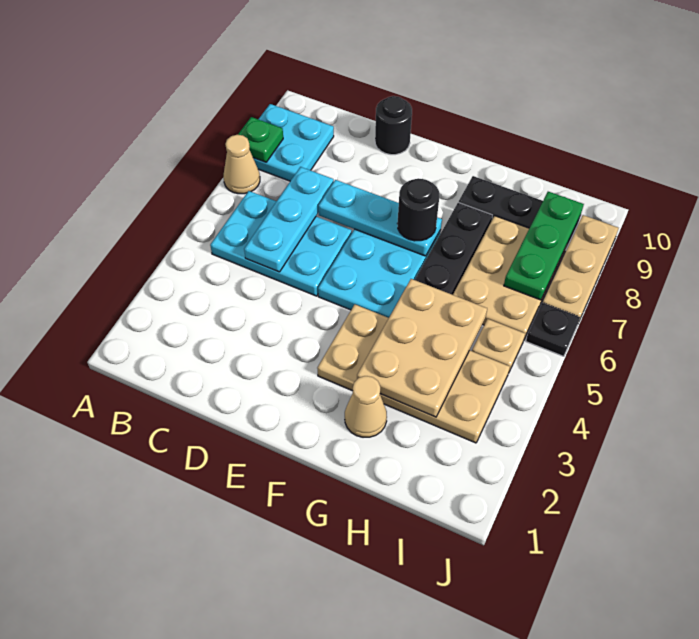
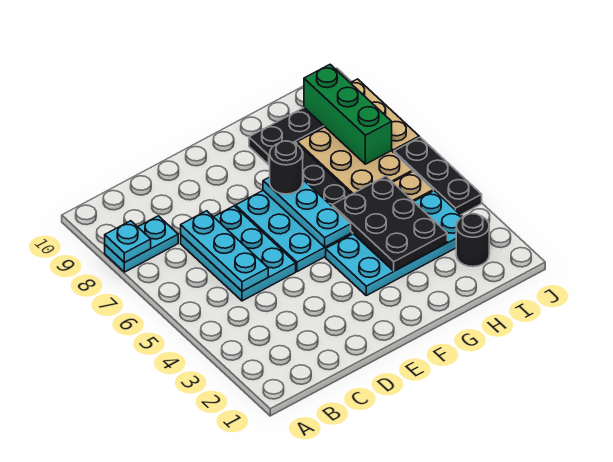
tan cone A7 level 1 -> none
cyan plate A8:B9 level 1 -> cyan plate A8:B8 level 1
green plate A8 level 2 -> cyan plate A8 level 2
cyan plate B5:D6 level 1 -> cyan plate C5:D7 level 1
cyan plate D7:F7 level 2 -> cyan plate F5:F7 level 2
black round brick D10 level 1 -> black round brick I2 level 1
tan plate F3:I4 level 1 -> cyan plate F3:I4 level 1
tan cone G2 level 1 -> none
tan plate G3:H5 level 2 -> black plate G3:H5 level 2
green plate I7:I9 level 2 -> green brick I7:I9 level 2
black plate J6 level 1 -> black plate J4:J6 level 1

